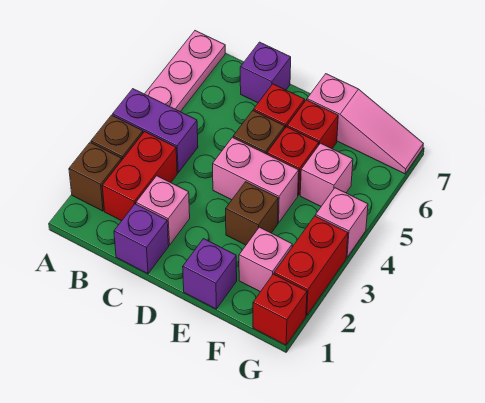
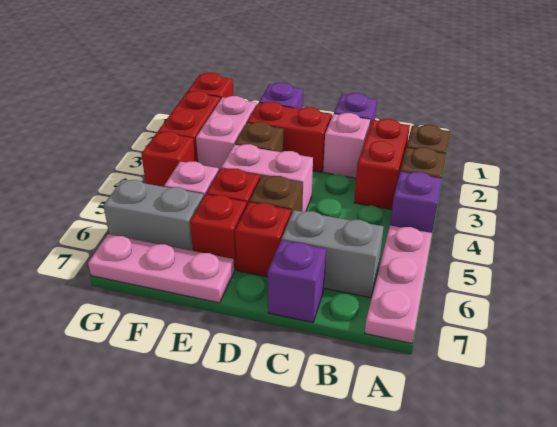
purple brick A4:B4 level 1 -> purple brick A4 level 1
none -> grey brick B6:C6 level 1
none -> red brick D2:E2 level 1
pink slope E7:G7 level 1 top E -> pink plate E7:G7 level 1
pink brick F2 level 1 -> pink brick F2:F3 level 1
none -> grey brick F6:G6 level 1
pink brick G4 level 1 -> red brick G4 level 1

